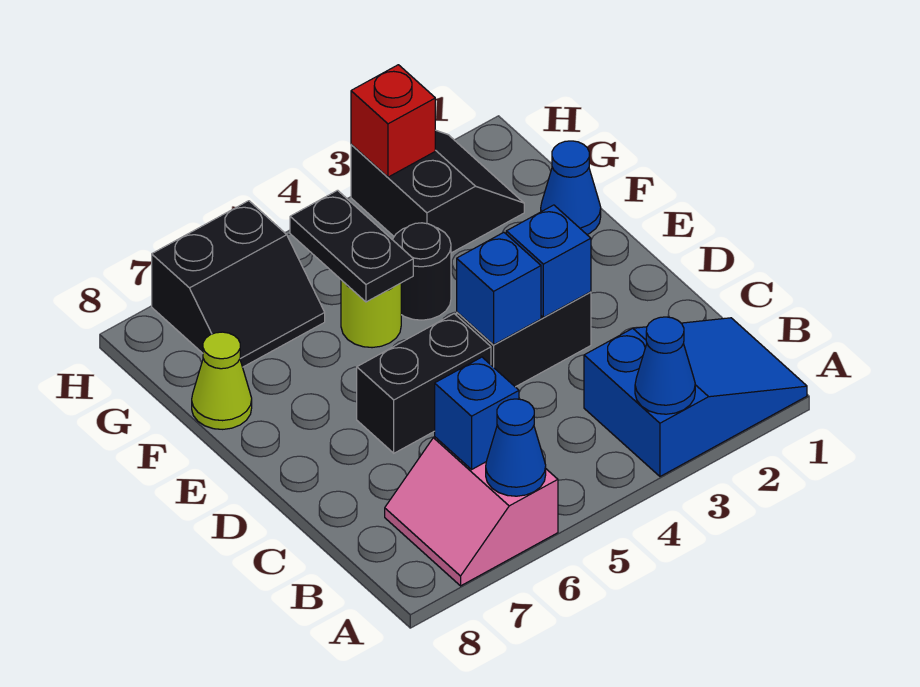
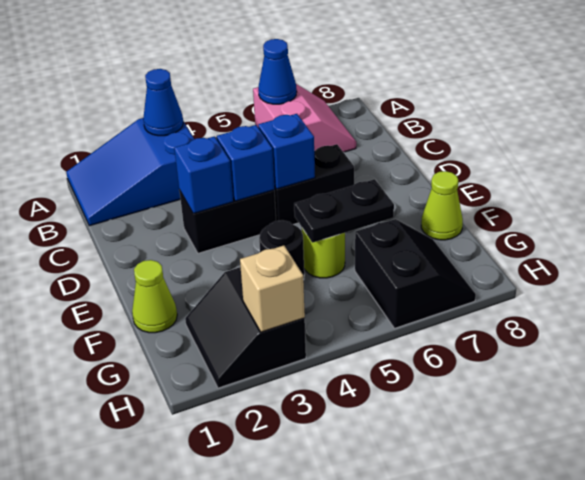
blue brick B6 level 2 -> blue brick D5 level 2
blue cone F1 level 1 -> lime cone F1 level 1
black plate F5:G5 level 2 -> black plate F5:F6 level 2
black slope G6:H7 level 1 top H -> black slope G6:H7 level 1 top 6
red brick H3 level 2 -> tan brick H3 level 2

